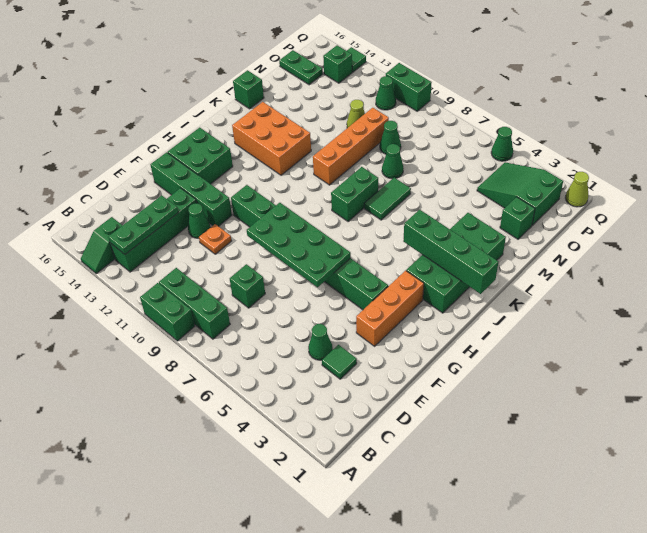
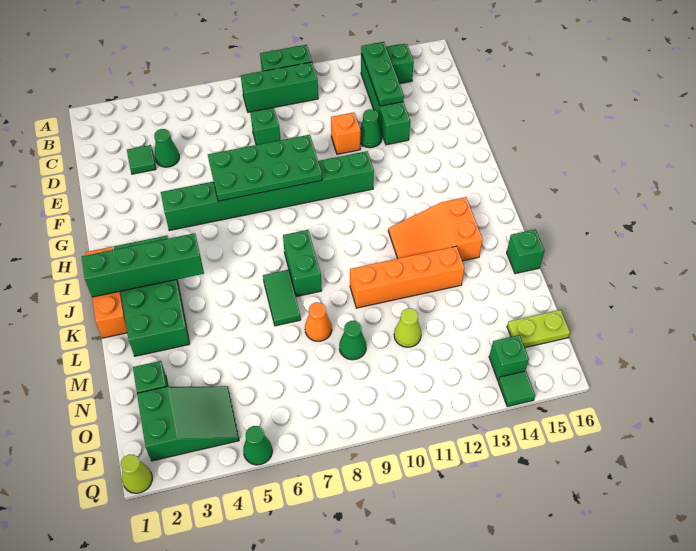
orange plate E11 level 1 -> orange brick E11 level 1
orange brick F3:H3 level 1 -> orange brick I1:K1 level 1
green brick F12:F15 level 1 -> none
green brick G14:H15 level 1 -> none
orange brick J12:K14 level 1 -> orange slope J12:K14 level 1 top 14
orange brick K10:N10 level 1 -> orange brick L10:L13 level 1
green cone M8 level 1 -> orange cone M8 level 1
green plate O15:O16 level 1 -> lime plate O15:O16 level 1
green cone P11 level 1 -> none
green brick Q10:Q11 level 1 -> none

